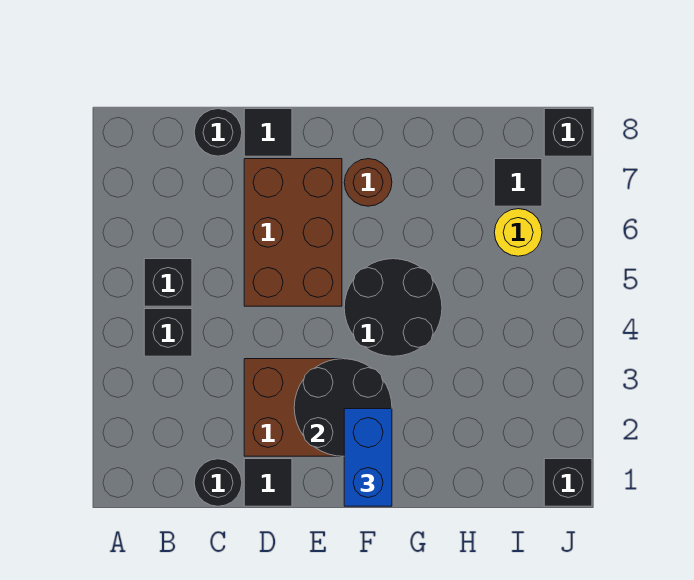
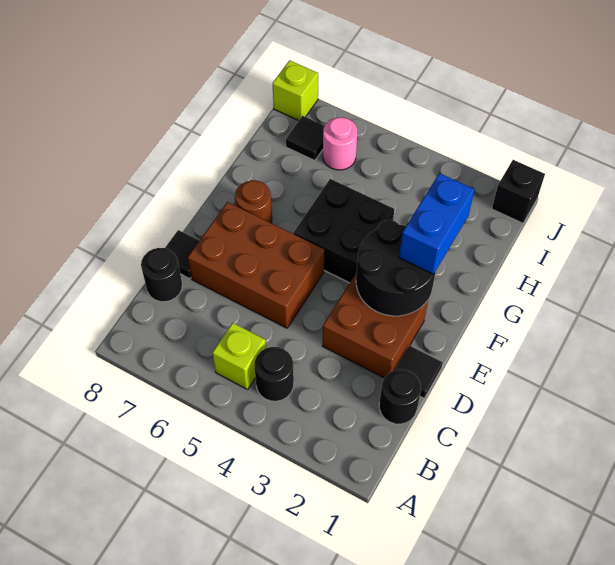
black brick B4 level 1 -> black round brick B4 level 1
black brick B5 level 1 -> lime brick B5 level 1
blue brick F1:F2 level 3 -> blue brick F2:G2 level 3
black round brick F4:G5 level 1 -> black brick F4:G5 level 1
yellow round brick I6 level 1 -> pink round brick I6 level 1
black brick J8 level 1 -> lime brick J8 level 1

